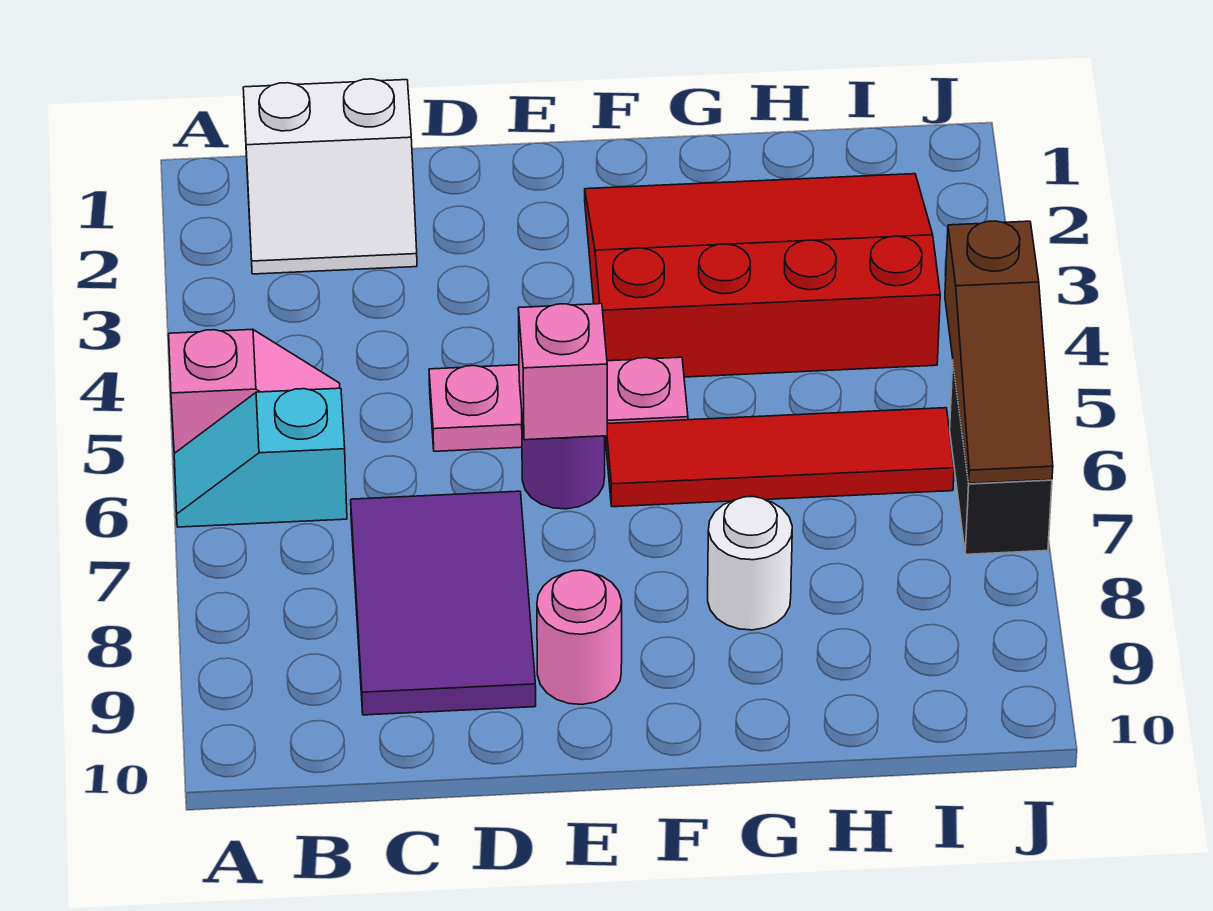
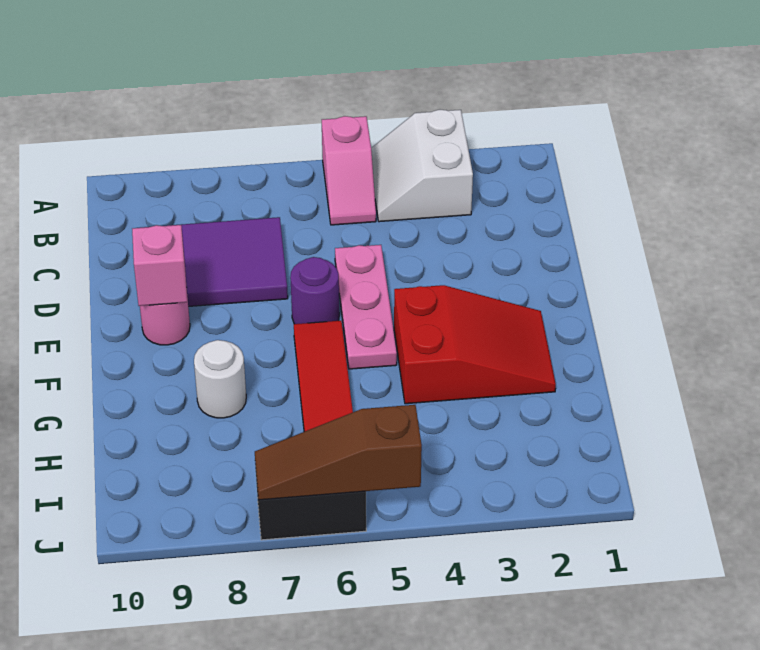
cyan slope A6:B6 level 1 top B -> none
white slope B1:C2 level 1 top 1 -> white slope A3:B4 level 1 top 3
pink brick E6 level 2 -> pink brick E9 level 2
red slope F2:I4 level 1 top 4 -> red slope F2:G4 level 1 top 4

